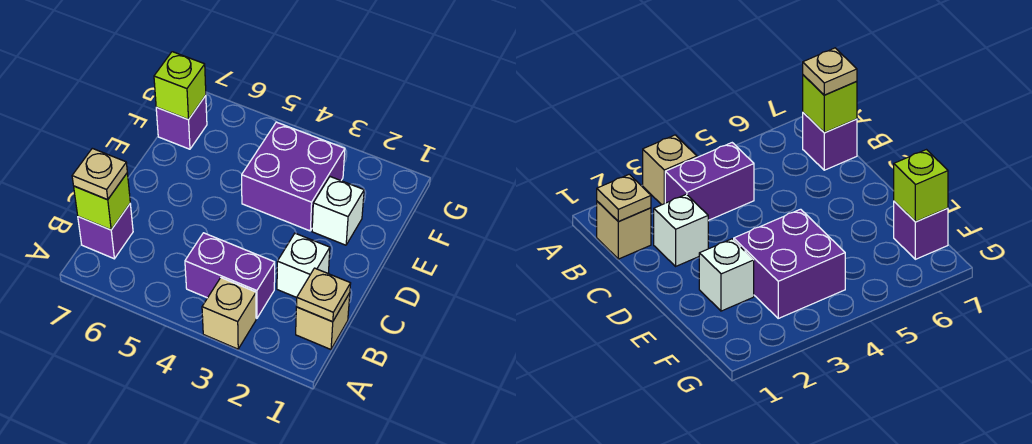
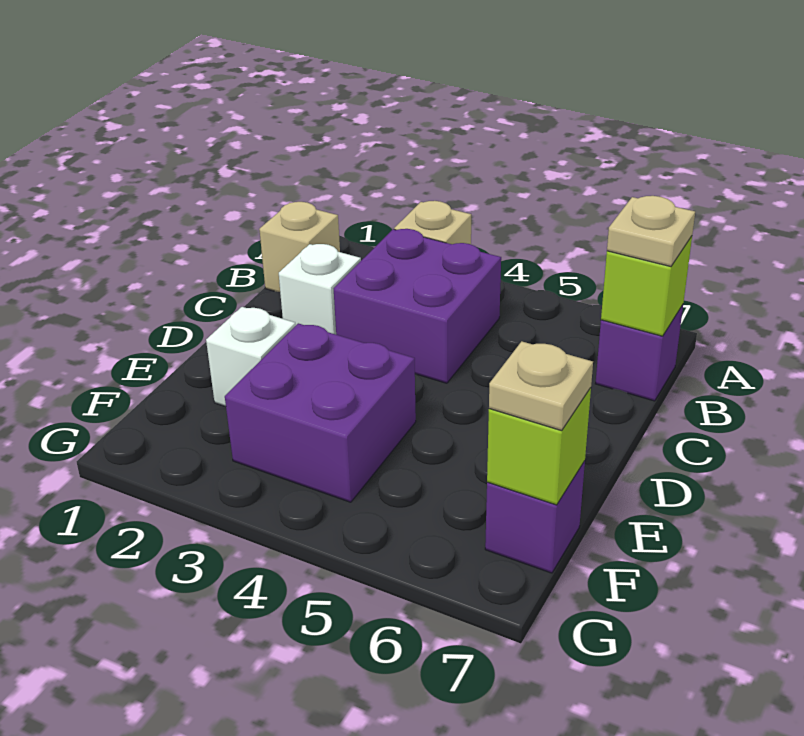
tan plate B1 level 2 -> tan plate F7 level 3
purple brick B3:B4 level 1 -> purple brick B3:C4 level 1

